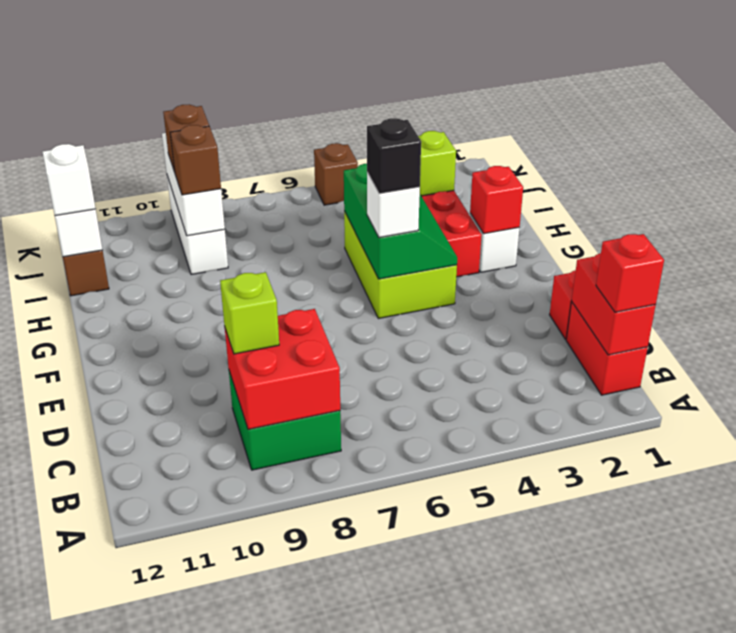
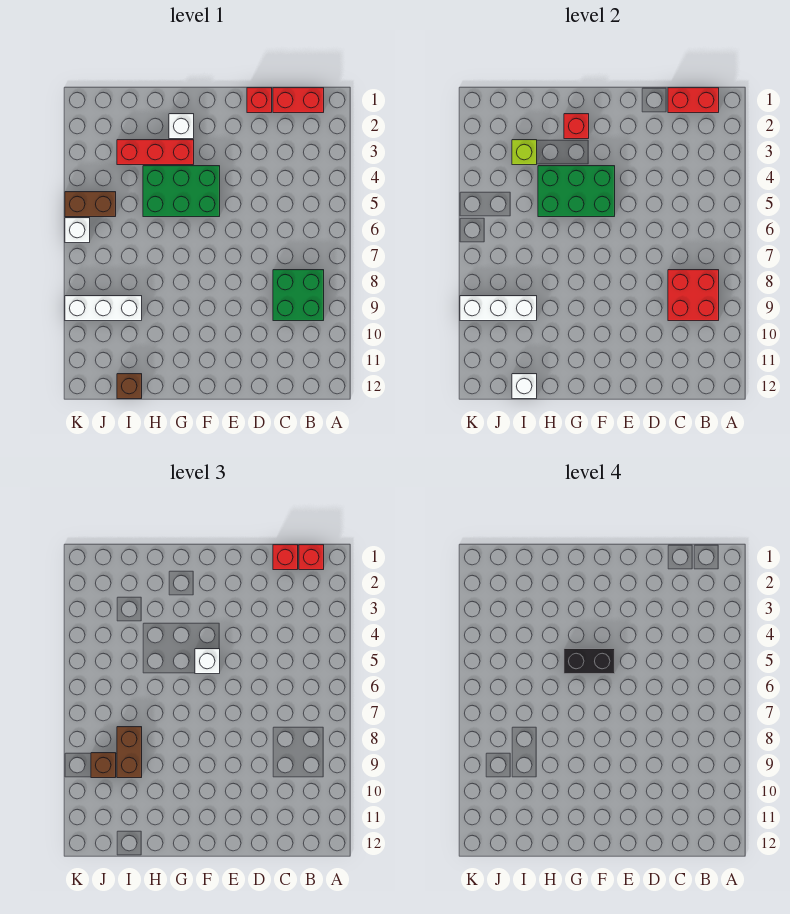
none -> red brick C1 level 3
lime brick C9 level 3 -> none
lime brick F4:H5 level 1 -> green brick F4:H5 level 1
green slope F4:H5 level 2 top 5 -> green brick F4:H5 level 2
black brick F5 level 4 -> black brick F5:G5 level 4
brown brick I9 level 3 -> brown brick I8:I9 level 3
white brick I12 level 3 -> white brick K6 level 1
brown brick K5 level 1 -> brown brick J5:K5 level 1

